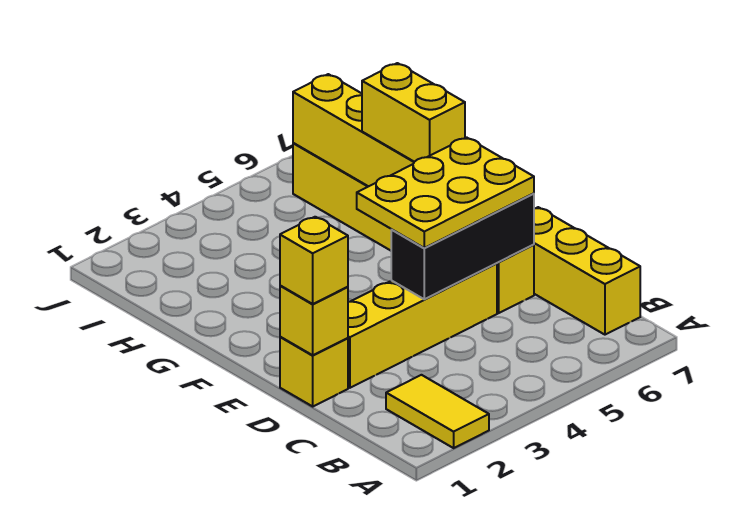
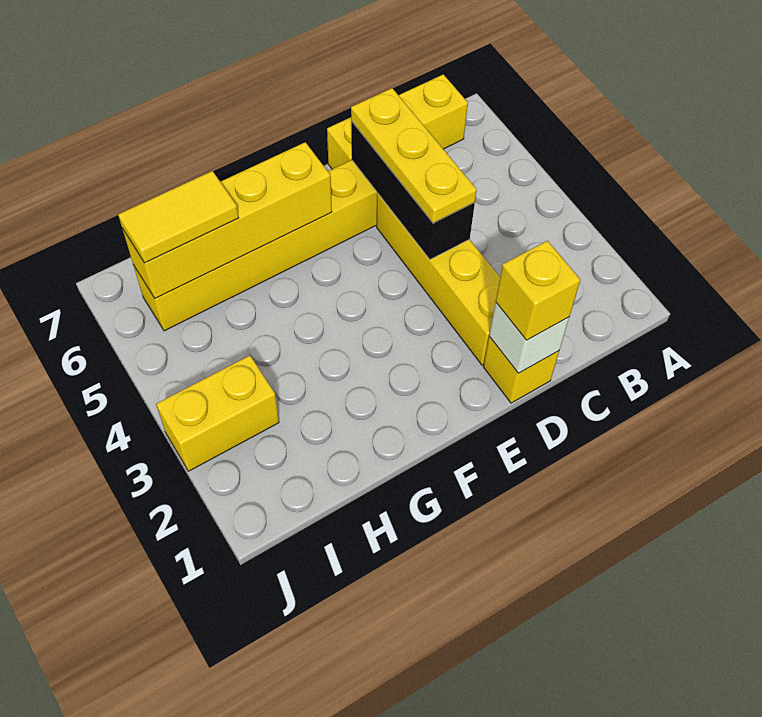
yellow tile A2:B2 level 1 -> yellow tile H6:I6 level 3
yellow brick D1 level 2 -> white brick D1 level 2
yellow plate D4:E6 level 3 -> yellow plate D4:D6 level 3
yellow brick F6:G6 level 3 -> yellow brick I3:J3 level 1

